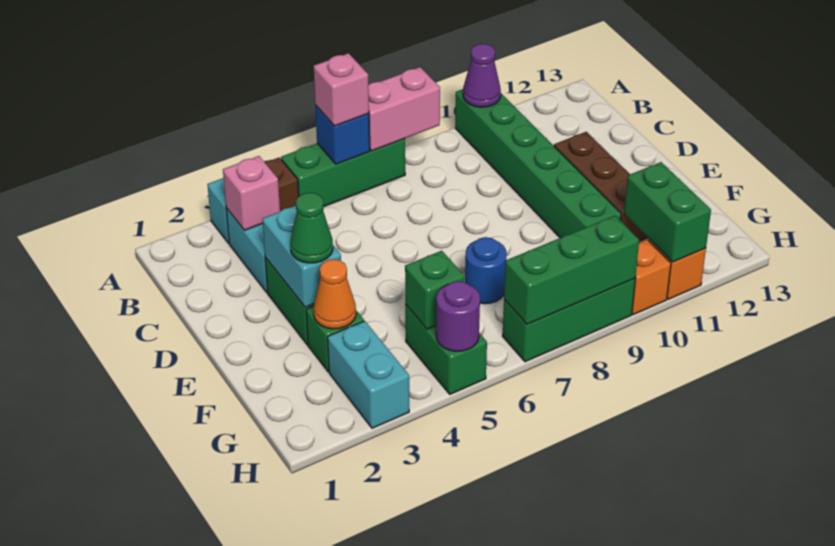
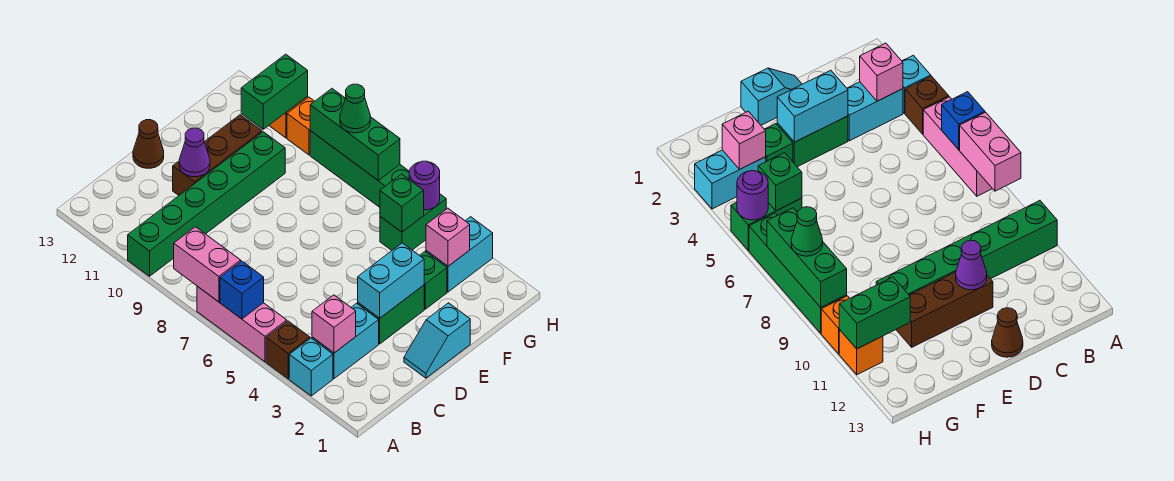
green brick A5:A7 level 1 -> pink brick A5:A7 level 1
pink brick A6 level 3 -> pink brick G3 level 2
purple cone A10 level 2 -> purple cone D11 level 2
none -> cyan slope D1:E1 level 1 top E
none -> brown cone D13 level 1
green cone E3 level 3 -> green cone H8 level 3
orange cone F3 level 2 -> none
blue round brick F7 level 1 -> none
green brick H7:H9 level 1 -> green brick H6:H9 level 1

